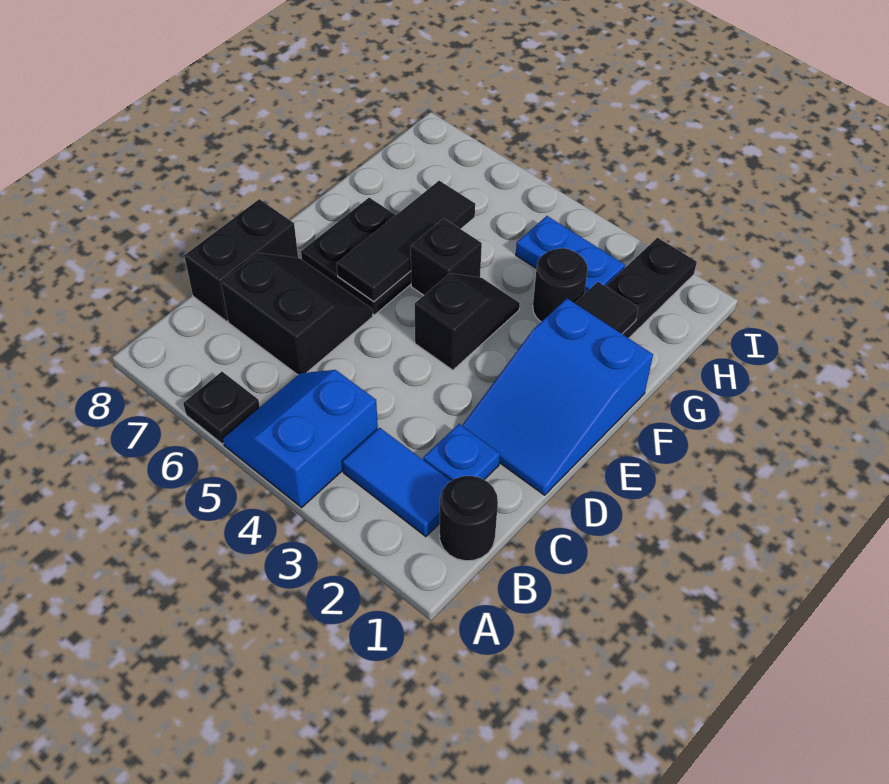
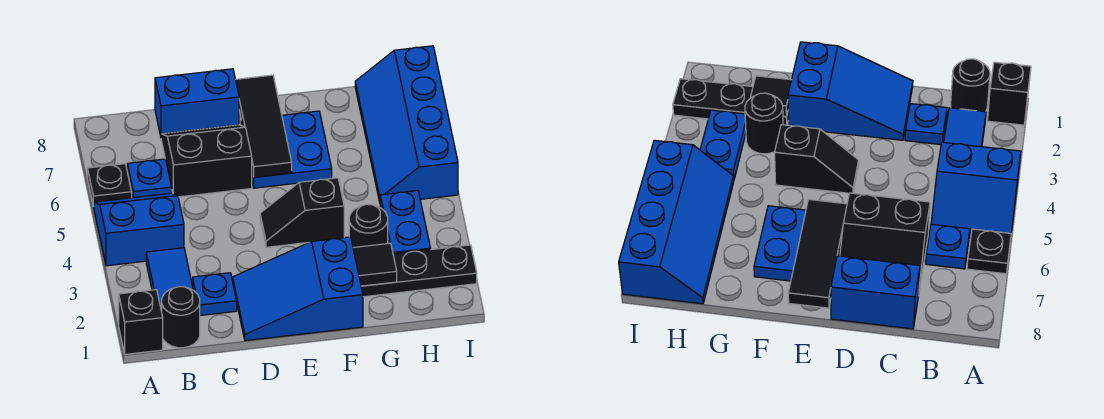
none -> blue plate B6 level 1
black slope C6:D7 level 1 top C -> black slope C6:D7 level 1 top 6
black brick C8:D8 level 1 -> blue brick C8:D8 level 1
black slope E4:F4 level 1 top E -> black slope E4:F4 level 1 top F
black plate E6:F7 level 1 -> blue plate E6:F7 level 1
black tile E6:G6 level 2 -> black tile E6:E8 level 2
black brick F5 level 1 -> black brick A1 level 1
none -> blue slope H5:I8 level 1 top I

